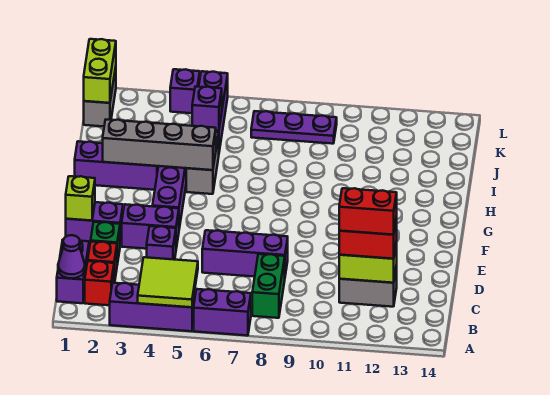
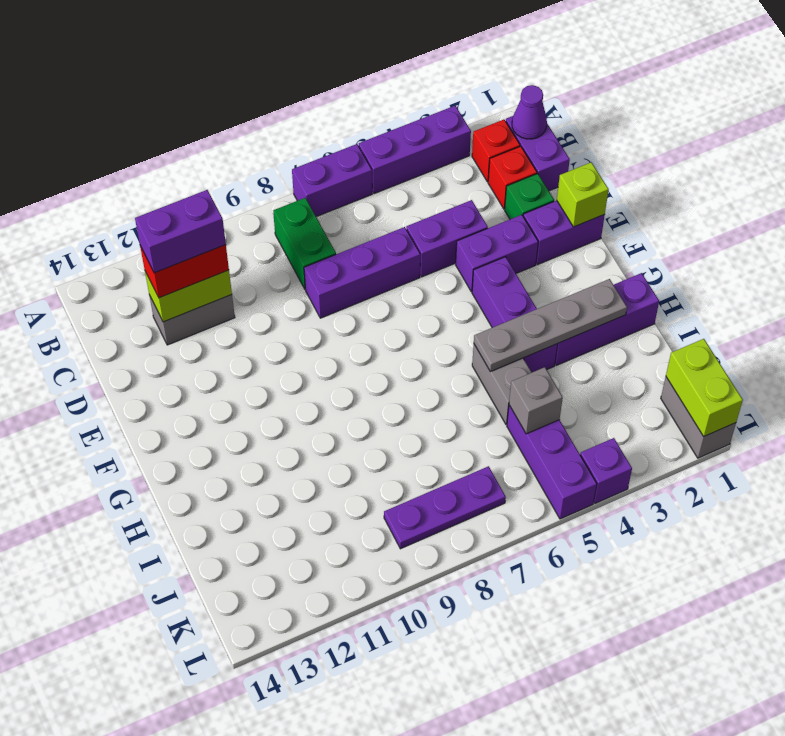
lime tile A4:B5 level 2 -> none
red brick C11:C12 level 4 -> purple brick C11:C12 level 4
purple brick D4 level 1 -> purple brick D4:D5 level 1
grey brick H2:H5 level 2 -> grey plate H2:H5 level 2
purple brick J5 level 2 -> grey brick J5 level 2

